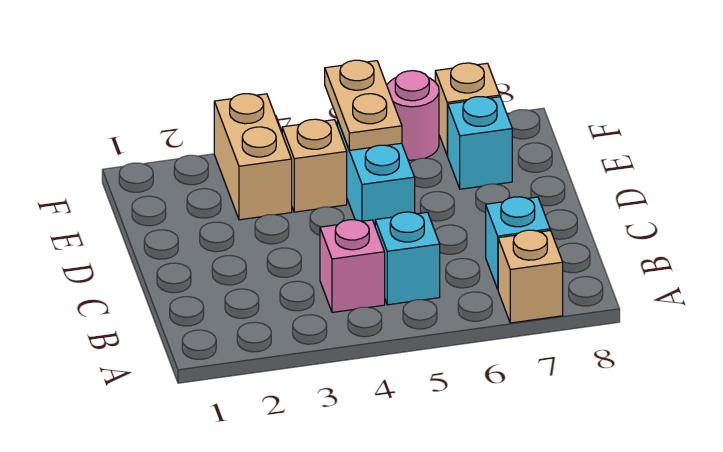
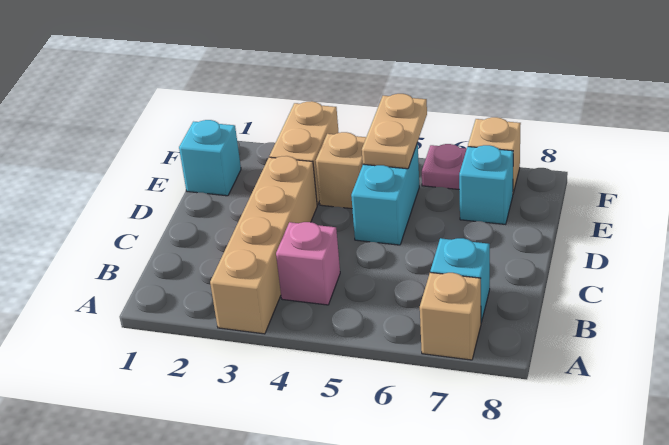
none -> tan brick A3:D3 level 1
cyan brick B5 level 1 -> cyan brick E1 level 1
pink round brick F6 level 1 -> pink plate F6 level 1

